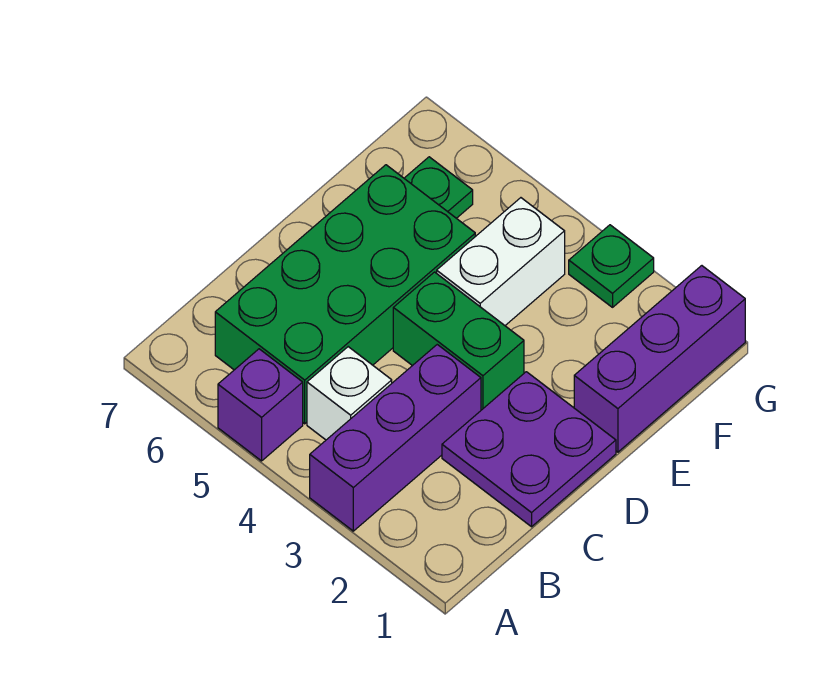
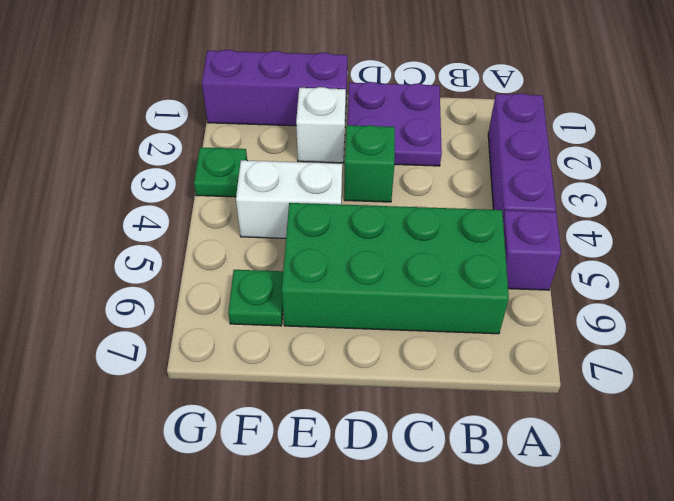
purple brick A3:C3 level 1 -> purple brick A2:A4 level 1
white brick B4 level 1 -> white brick E2 level 1
green brick D3:D4 level 1 -> green brick D3 level 1

